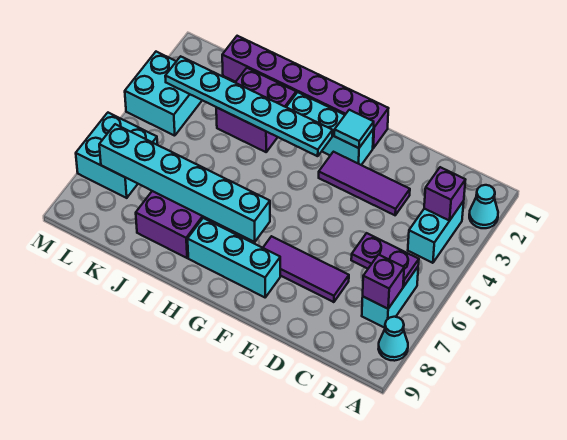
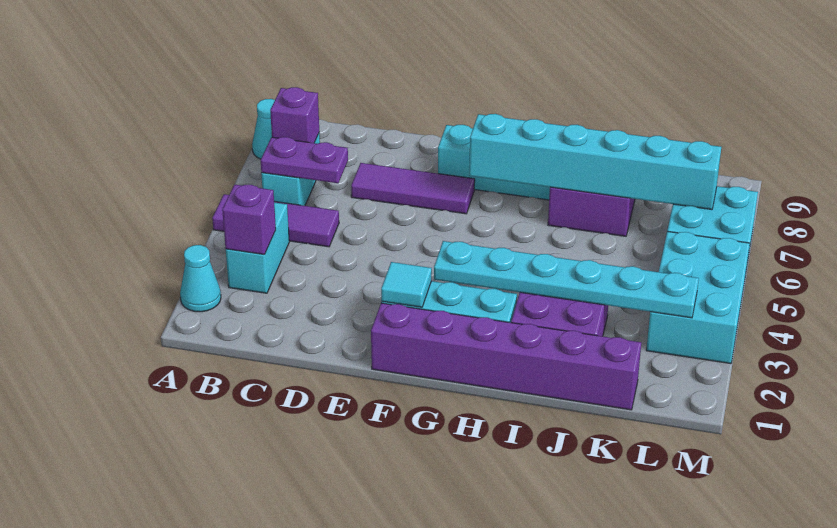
purple tile D3:F3 level 1 -> purple tile A5:C5 level 1
cyan brick L3:M4 level 1 -> cyan brick L3:M5 level 1

